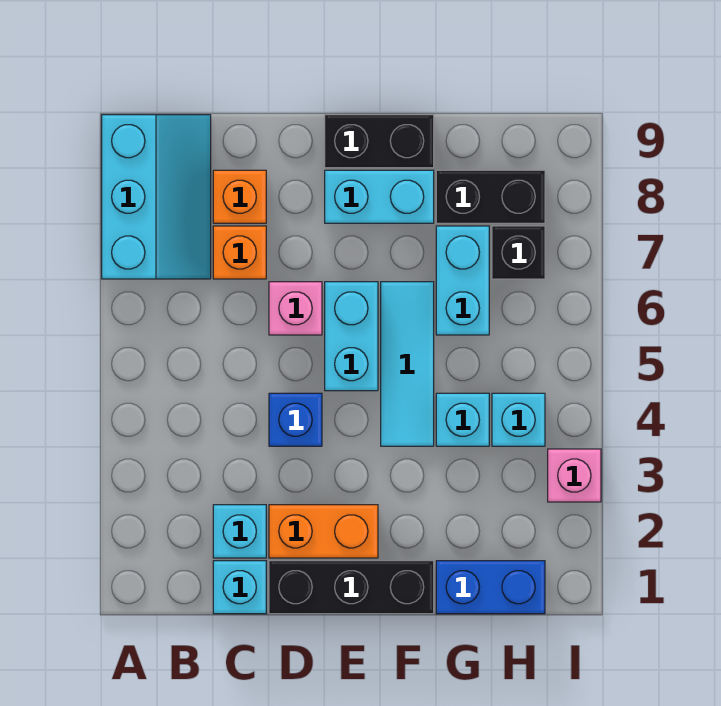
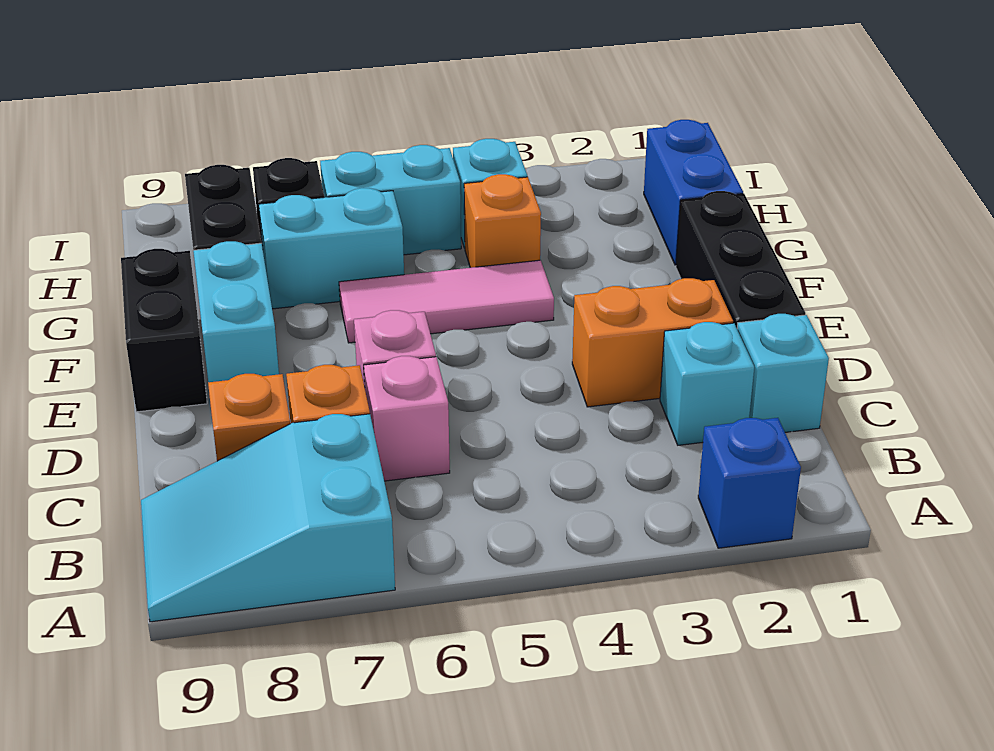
cyan slope A7:B9 level 1 top A -> cyan slope A7:B9 level 1 top 7
orange brick D2:E2 level 1 -> orange brick D2:D3 level 1
blue brick D4 level 1 -> blue brick A2 level 1
cyan brick E5:E6 level 1 -> cyan brick H5:H6 level 1
cyan tile F4:F6 level 1 -> pink tile F4:F6 level 1
cyan brick G4 level 1 -> orange brick G4 level 1
pink brick I3 level 1 -> pink brick C6 level 1

